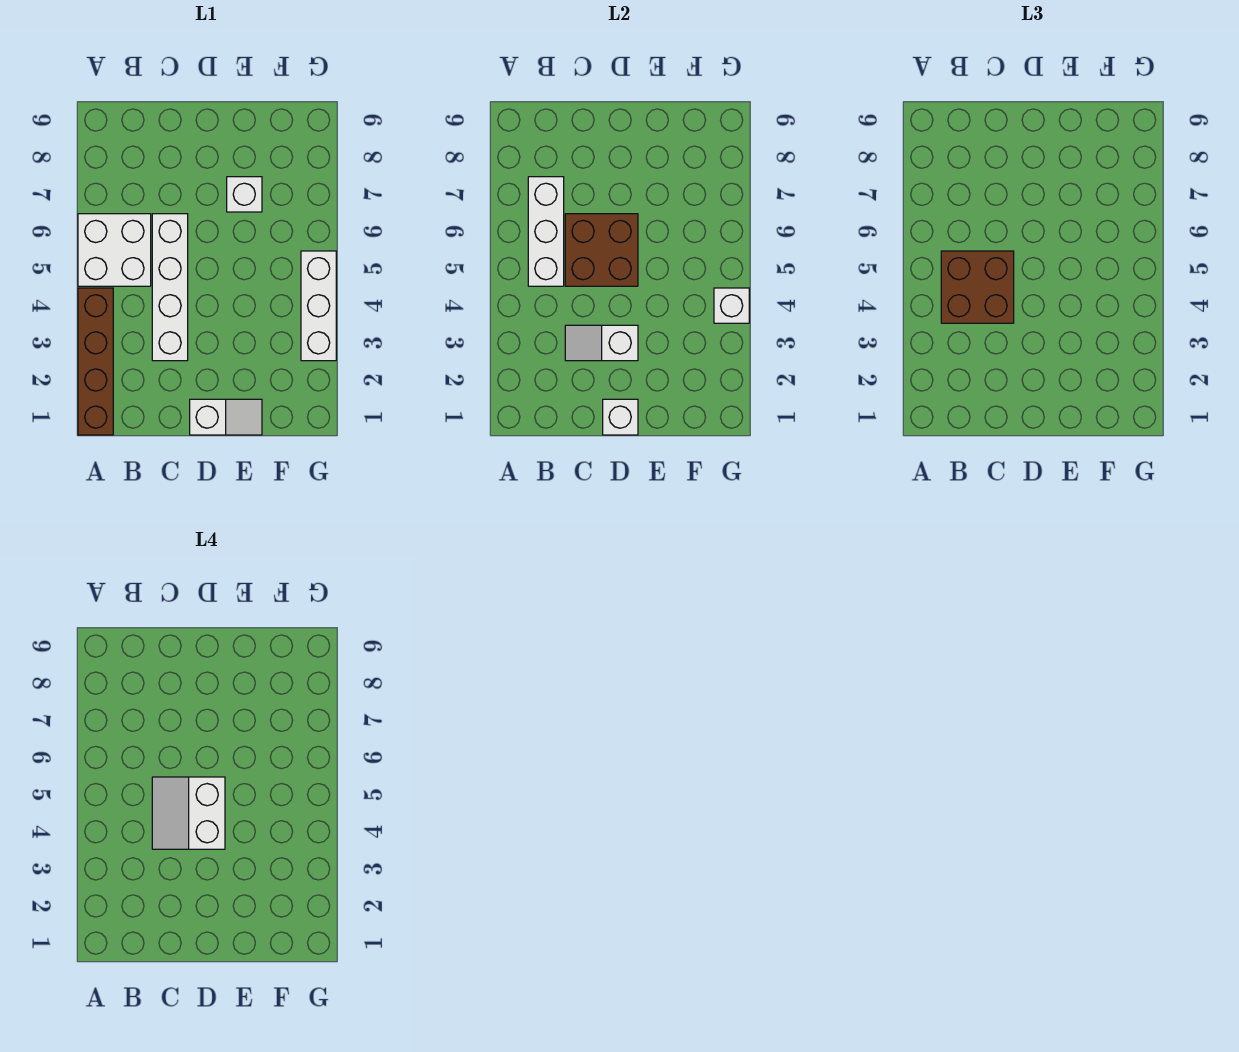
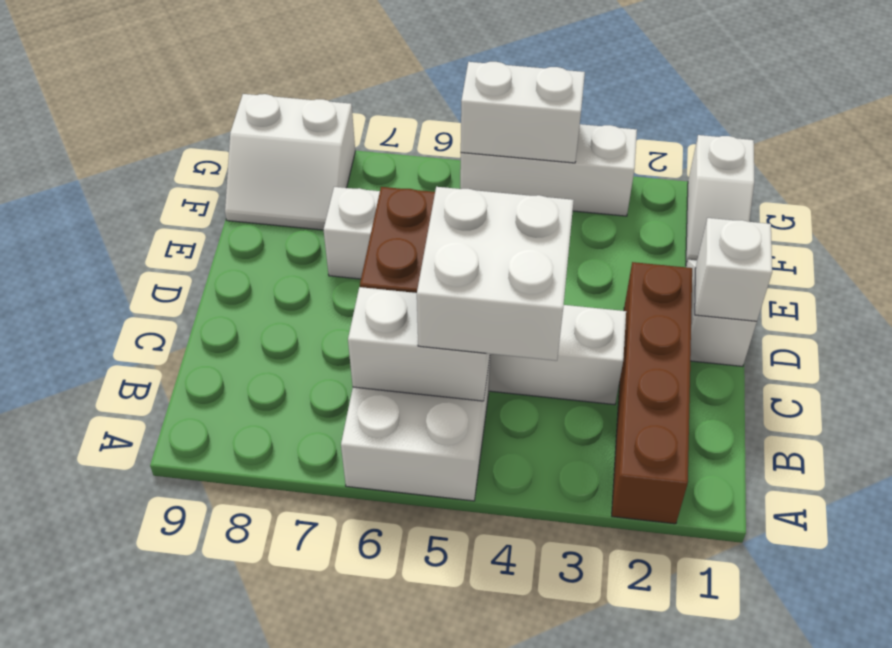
brown brick A1:A4 level 1 -> brown brick A2:D2 level 1
brown brick B4:C5 level 3 -> white brick B4:C5 level 3
white brick B5:B7 level 2 -> white brick B5:B6 level 2
white slope C3:D3 level 2 top D -> white slope F1:G1 level 1 top G
white slope C4:D5 level 4 top D -> white slope F8:G9 level 1 top G
white brick G4 level 2 -> white brick G4:G5 level 2

